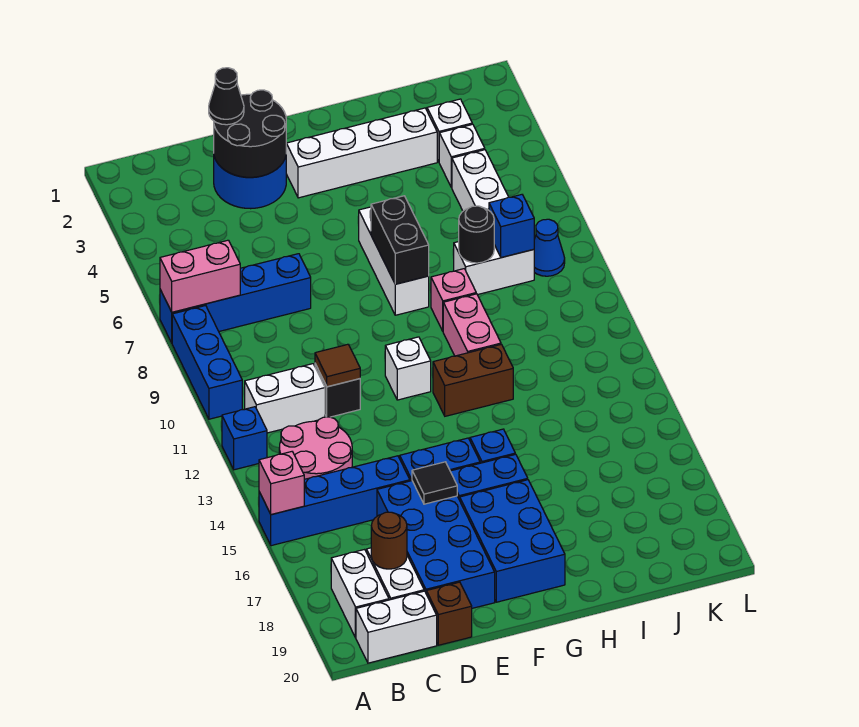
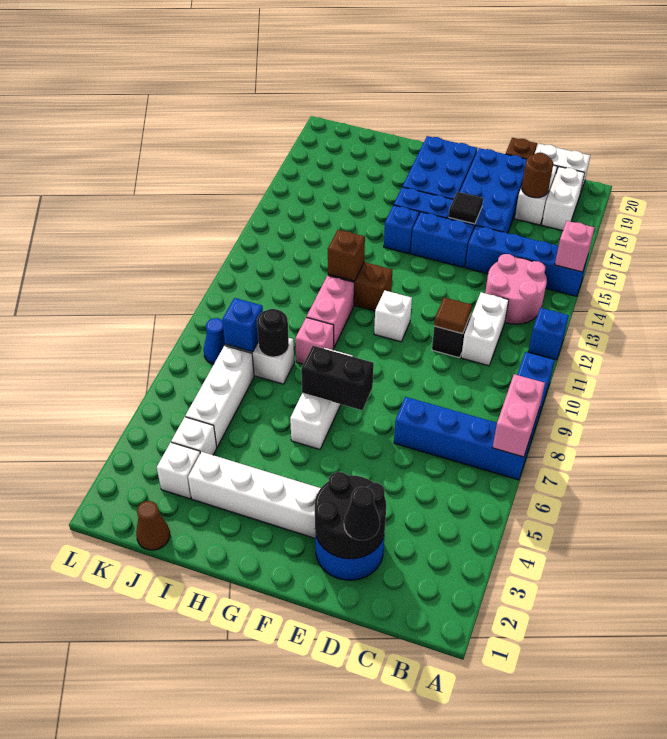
pink brick A7:B7 level 2 -> pink brick A7:A8 level 2
white brick B11:C11 level 1 -> white brick C11:C12 level 1
black brick G7:G8 level 2 -> black brick F7:G7 level 2
none -> brown brick H12 level 2
none -> brown cone J1 level 1

